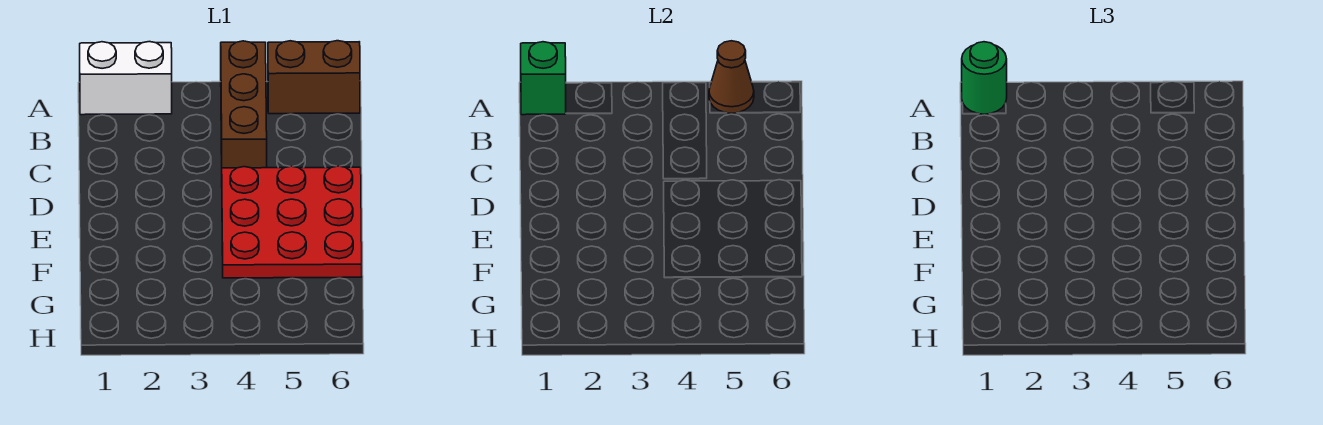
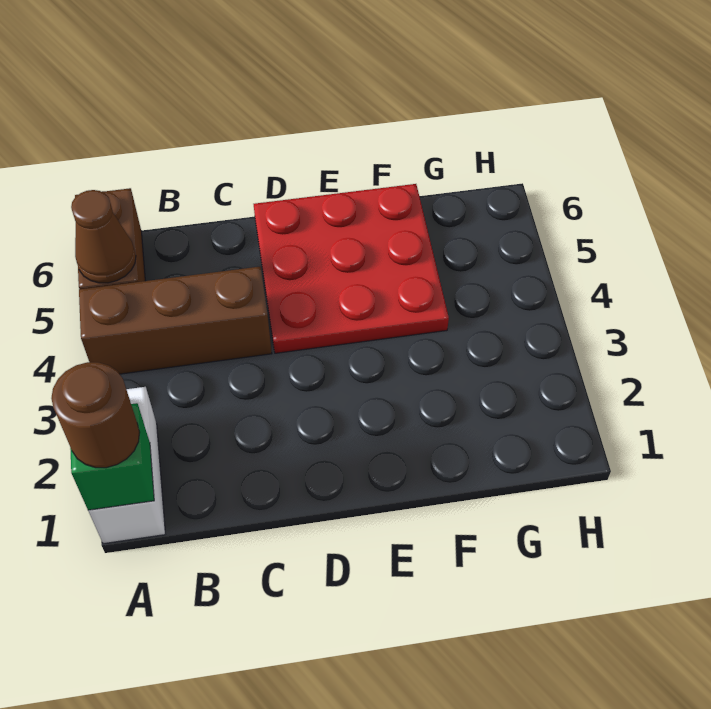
green round brick A1 level 3 -> brown round brick A1 level 3

